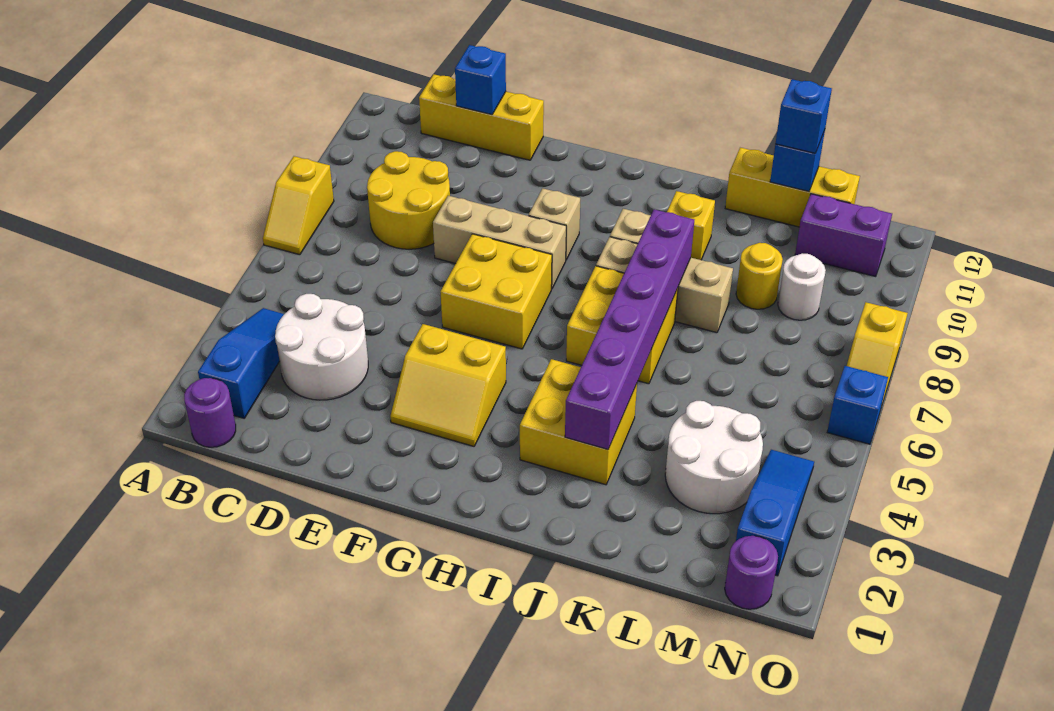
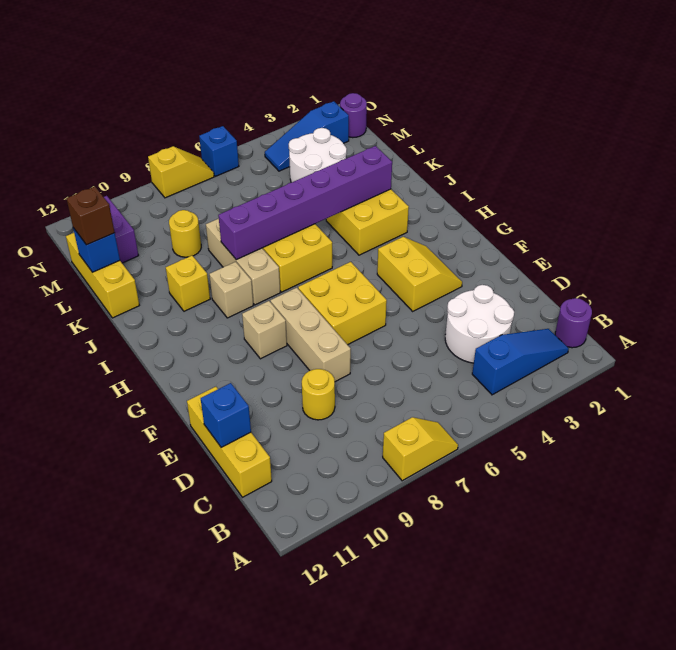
blue slope B2:B4 level 1 top 2 -> blue slope B2:B4 level 1 top 4
yellow round brick C8:D9 level 1 -> yellow round brick D9 level 1
blue brick L12 level 3 -> brown brick L12 level 3
white round brick M9 level 1 -> none

